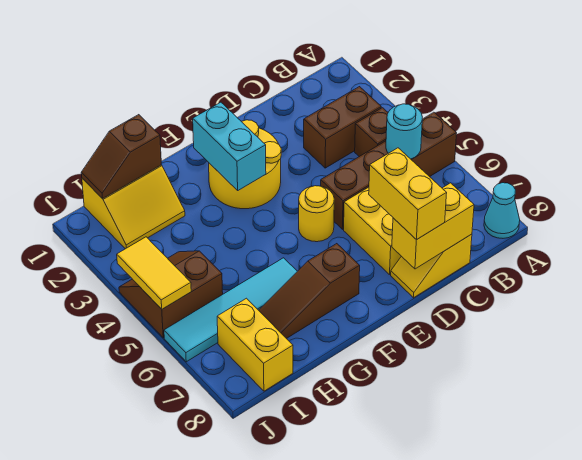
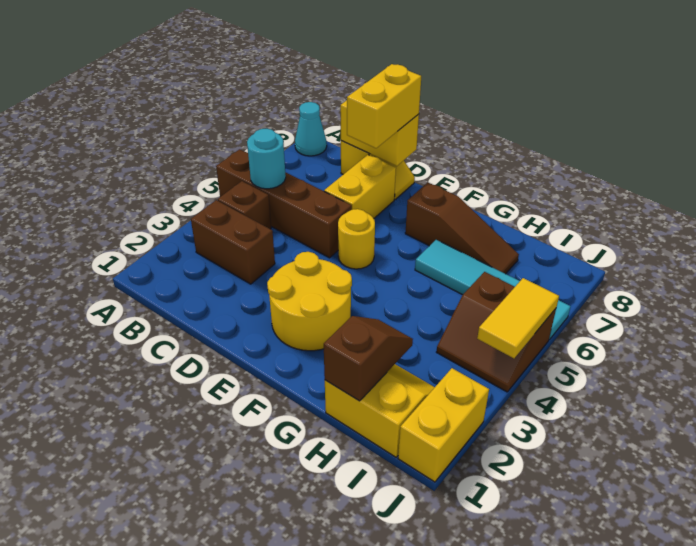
cyan brick F2:F3 level 2 -> none
brown slope H1:I1 level 2 top H -> brown slope H1:H2 level 2 top 1
yellow brick I7:I8 level 1 -> yellow brick J1:J2 level 1

